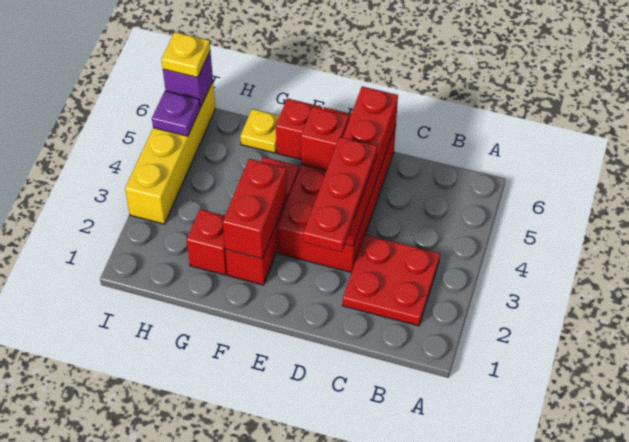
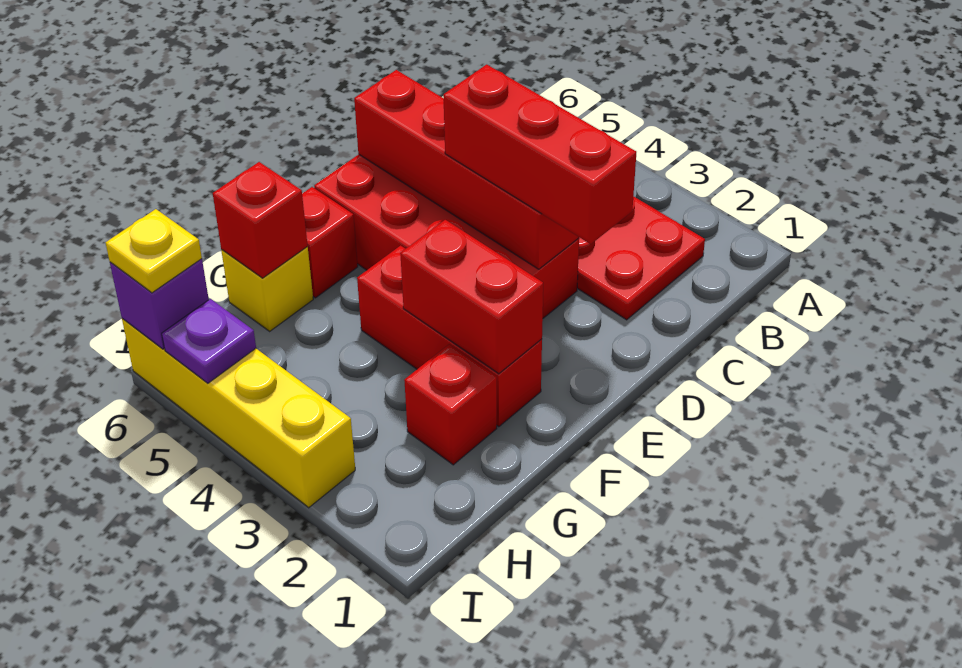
red plate D2:D4 level 3 -> red brick D2:D4 level 3
red brick E5 level 2 -> red brick G6 level 2
yellow plate G6 level 1 -> yellow brick G6 level 1

